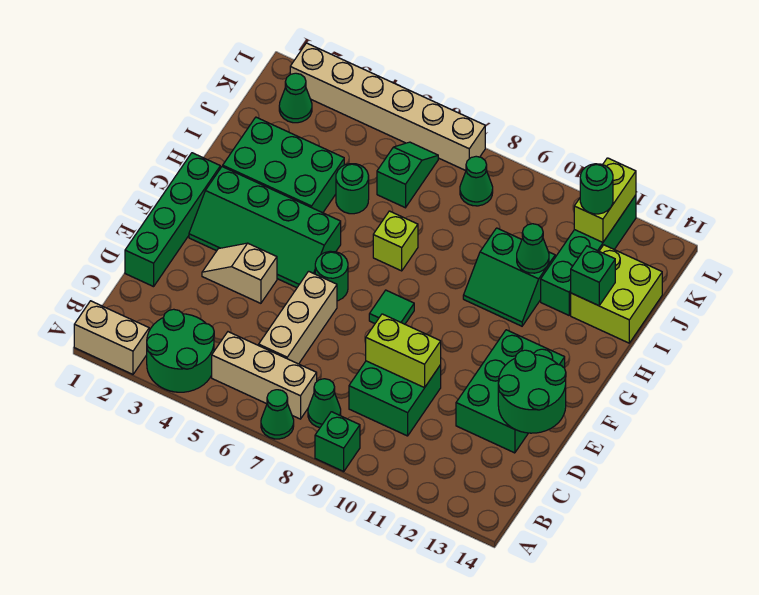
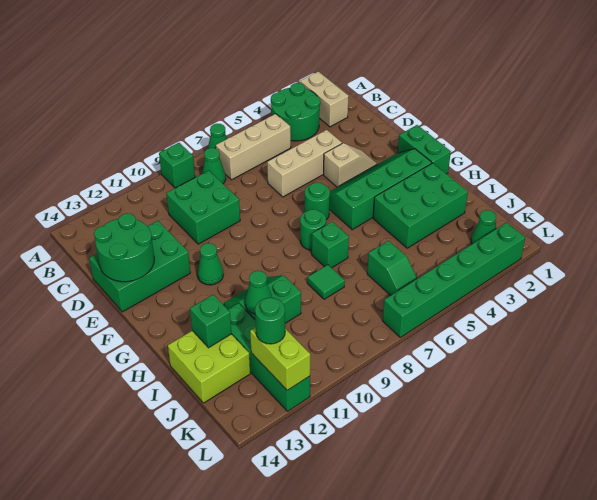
tan brick A1:A2 level 1 -> tan brick A2:B2 level 1
tan brick C6:E6 level 1 -> tan brick D4:D6 level 1
green brick D1:G1 level 1 -> green brick F1:G1 level 1
lime brick D9:D10 level 2 -> none
green brick D12:F13 level 1 -> green brick D12:E14 level 1
green tile F8 level 1 -> green tile I8 level 1
lime brick H7 level 1 -> green brick H7 level 1
green round brick I5 level 1 -> green round brick G7 level 1
green cone K8 level 1 -> green cone F11 level 1
tan brick L2:L7 level 1 -> green brick L2:L7 level 1

